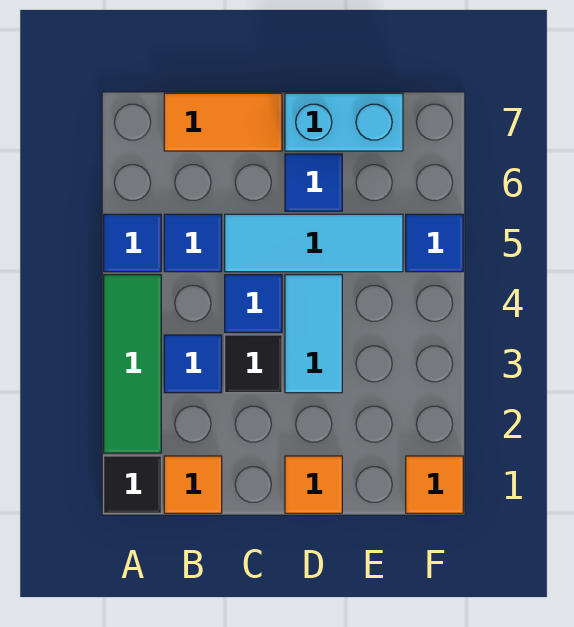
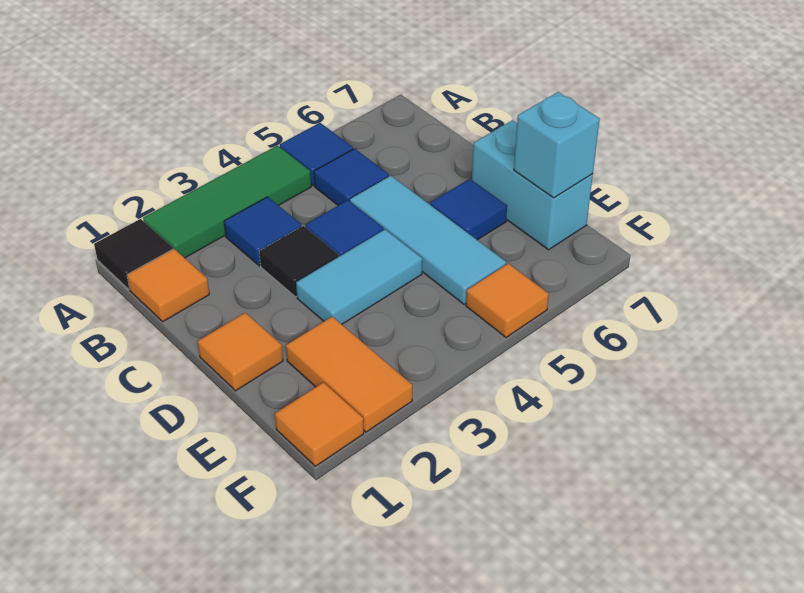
orange tile B7:C7 level 1 -> orange tile E2:F2 level 1
none -> cyan brick E7 level 2
blue tile F5 level 1 -> orange tile F5 level 1

